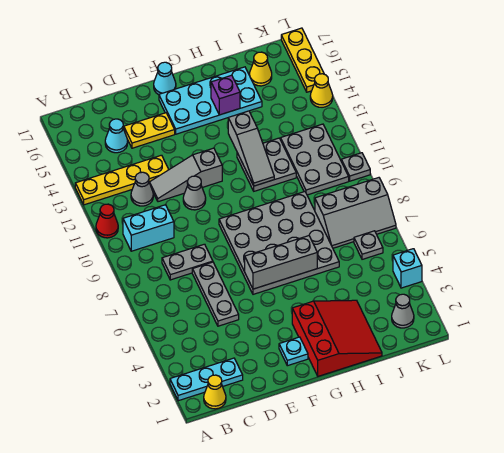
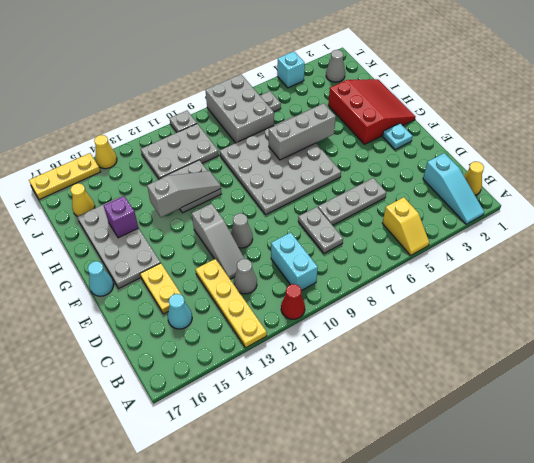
cyan plate A2:C2 level 1 -> cyan slope A2:C2 level 1 top C
none -> yellow slope A5:B5 level 1 top B
grey brick F6:H6 level 2 -> grey brick H5:H7 level 2
cyan plate F15:I16 level 1 -> grey plate F15:I16 level 1
red slope G1:I3 level 1 top G -> red slope G1:I3 level 1 top 3
grey slope J7:L8 level 1 top 8 -> grey brick J7:L8 level 1

